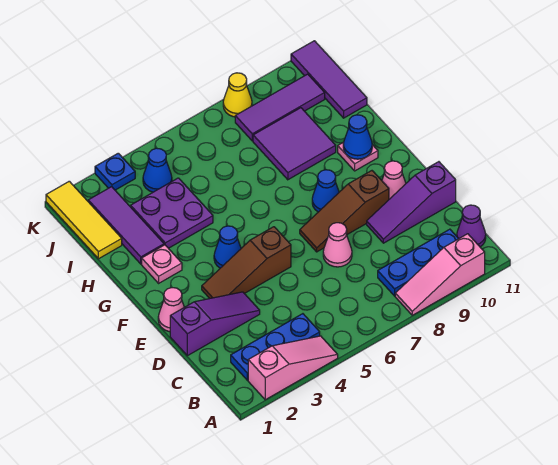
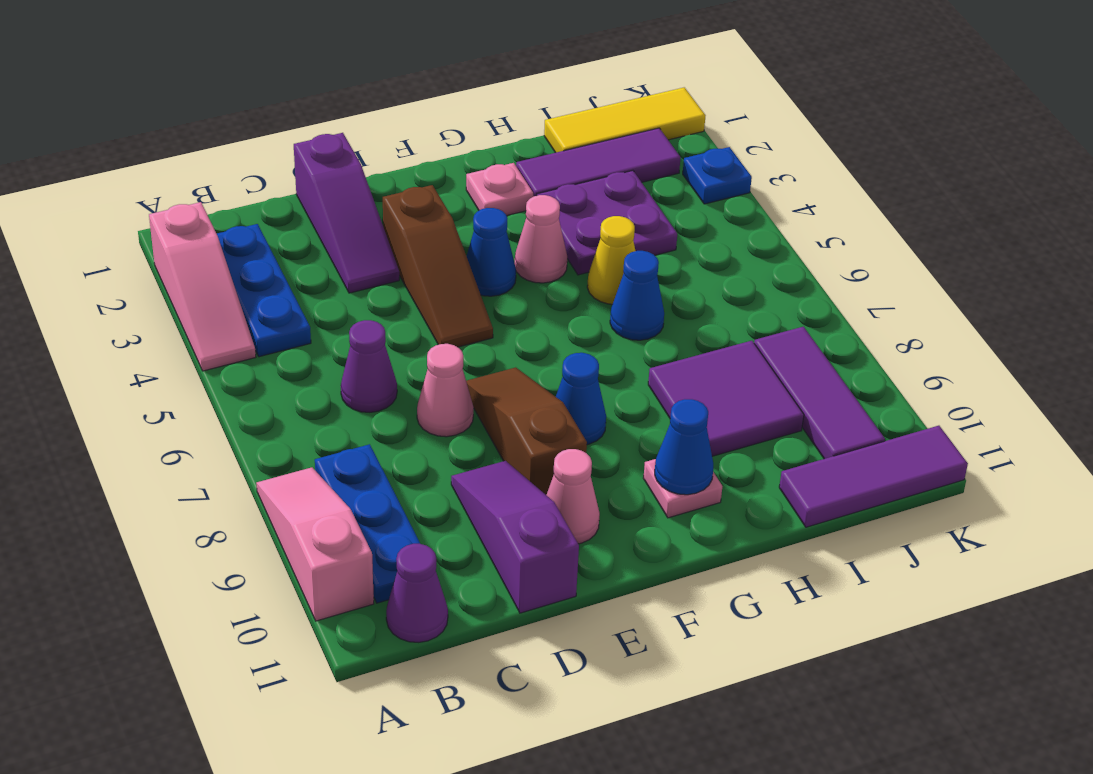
none -> purple cone C6 level 1
pink cone E1 level 1 -> pink cone G4 level 1
brown slope E3:E5 level 1 top 5 -> brown slope E3:E5 level 1 top 3
blue cone J4 level 1 -> blue cone H6 level 1
yellow cone K8 level 1 -> yellow cone H5 level 1

